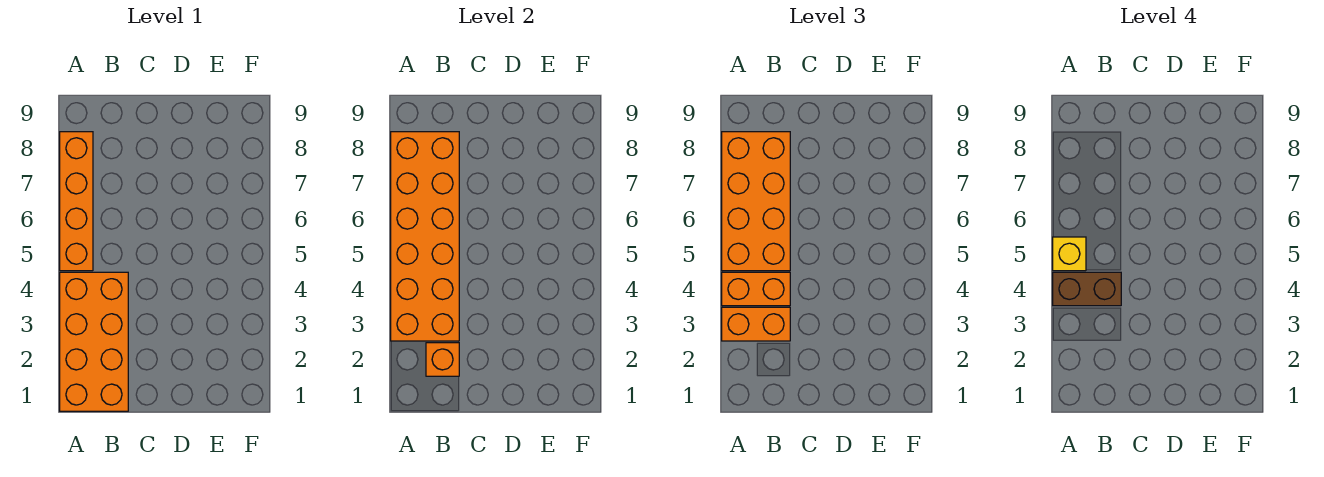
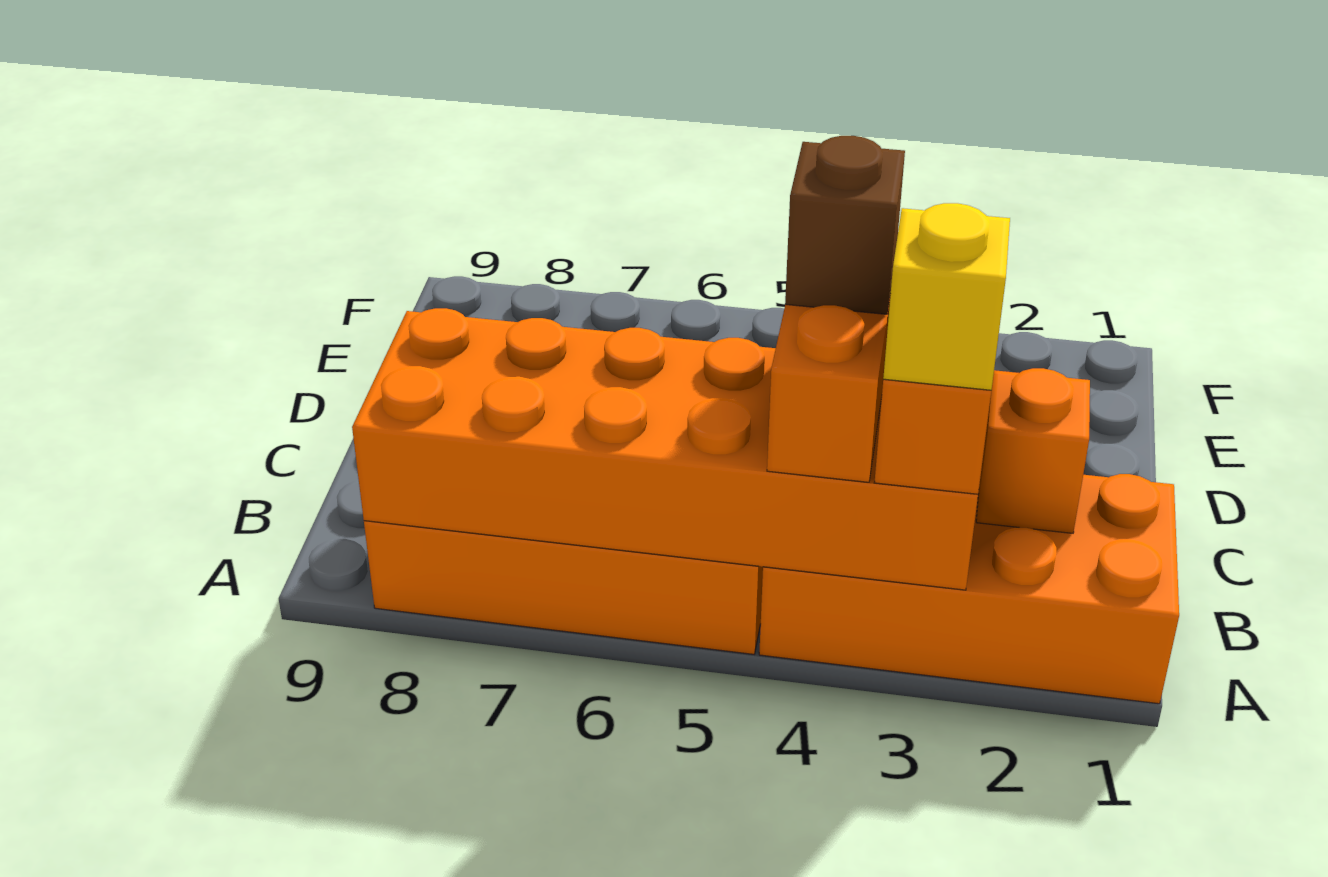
brown brick A4:B4 level 4 -> brown brick B4 level 4
orange brick A5:B8 level 3 -> none
yellow brick A5 level 4 -> yellow brick A3 level 4

